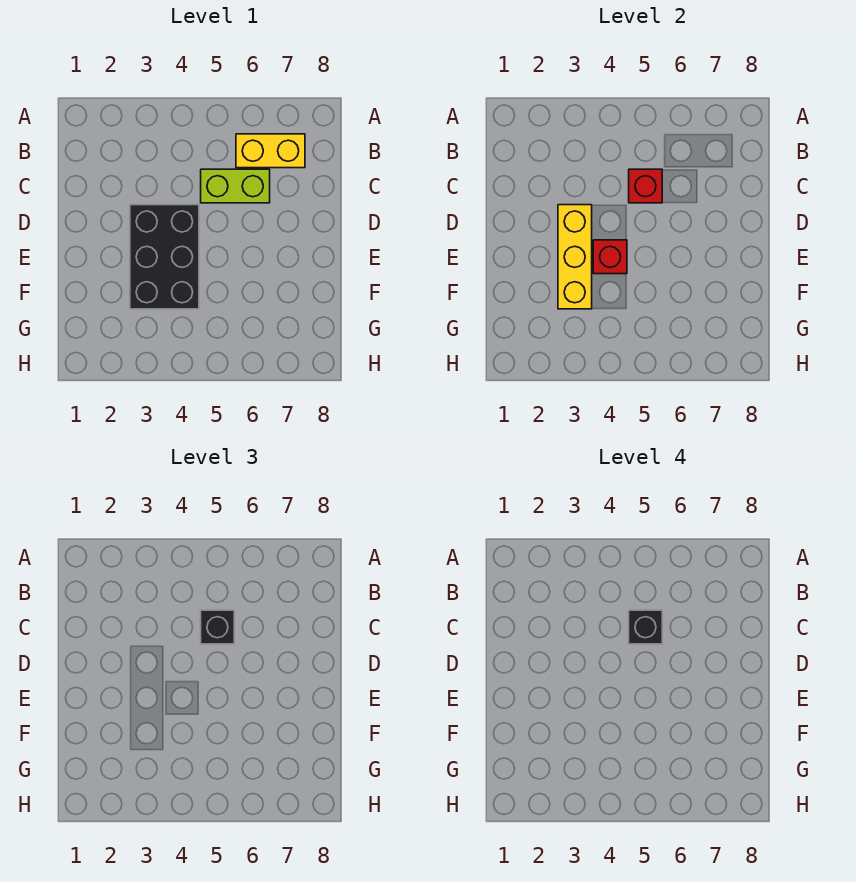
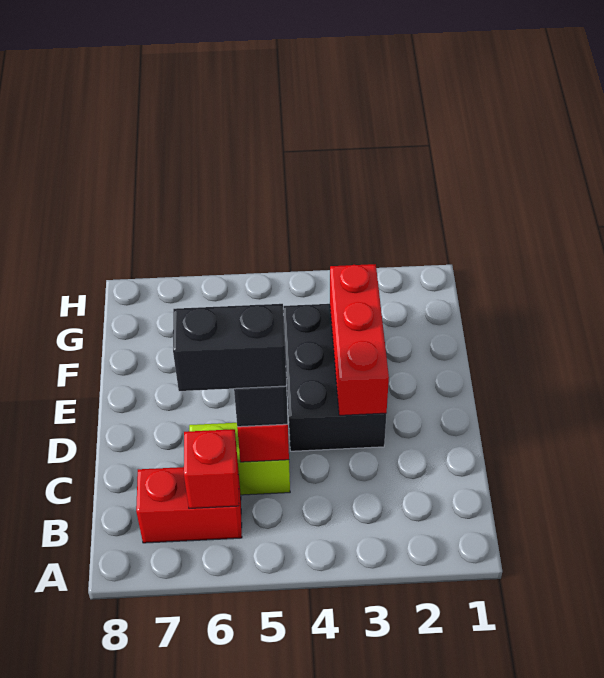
yellow brick B6:B7 level 1 -> red brick B6:B7 level 1
black brick C5 level 4 -> black brick C5:C6 level 4
yellow brick D3:F3 level 2 -> red brick D3:F3 level 2
red brick E4 level 2 -> red brick B6 level 2

